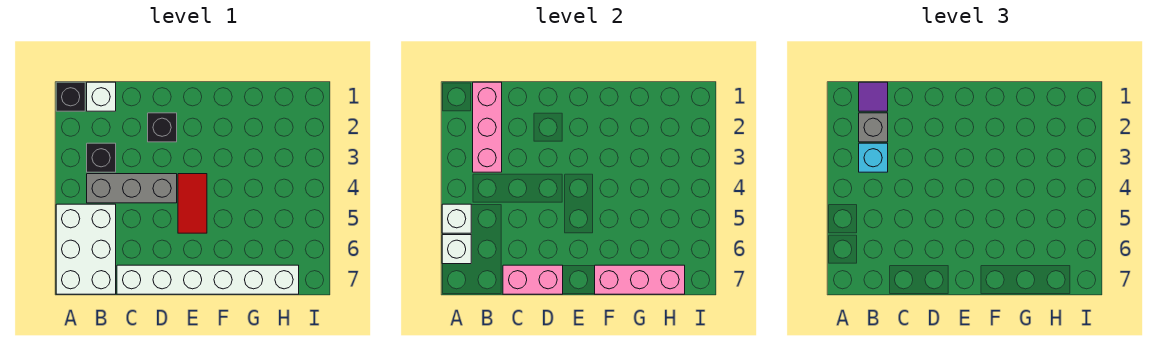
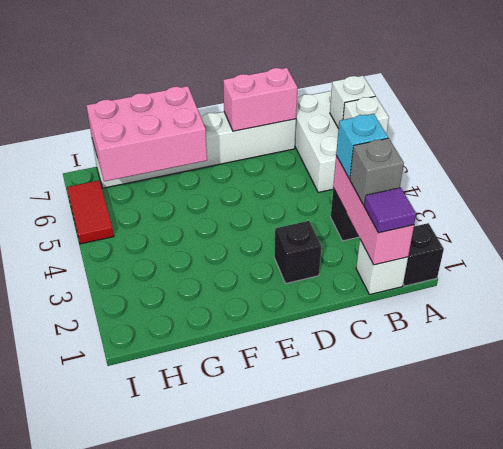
grey brick B4:D4 level 1 -> none
red tile E4:E5 level 1 -> red tile I5:I6 level 1
pink brick F7:H7 level 2 -> pink brick F6:H7 level 2

